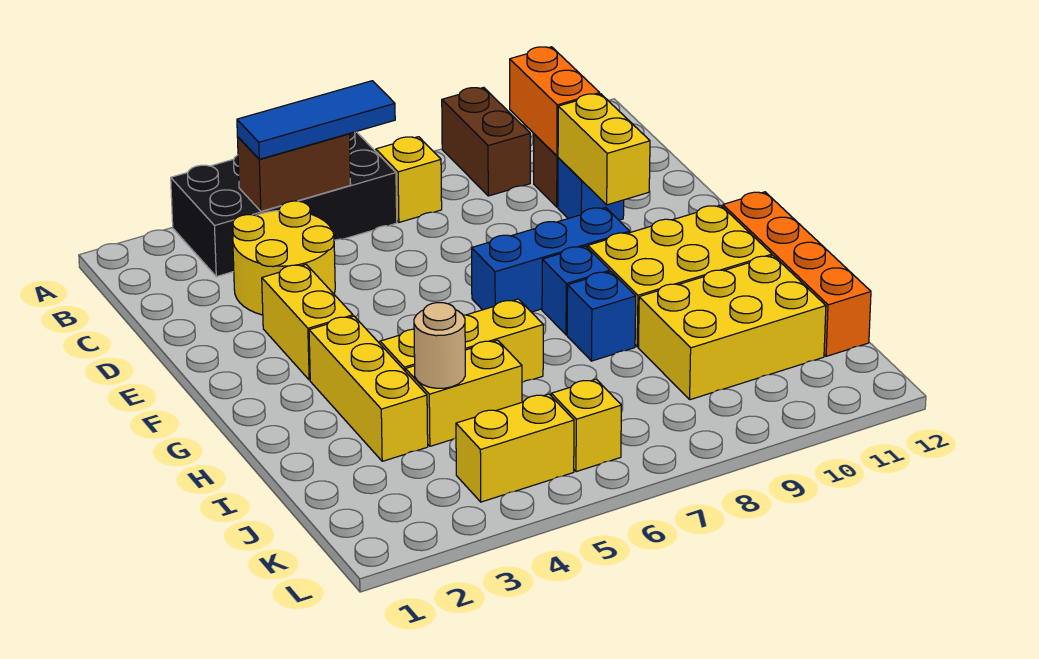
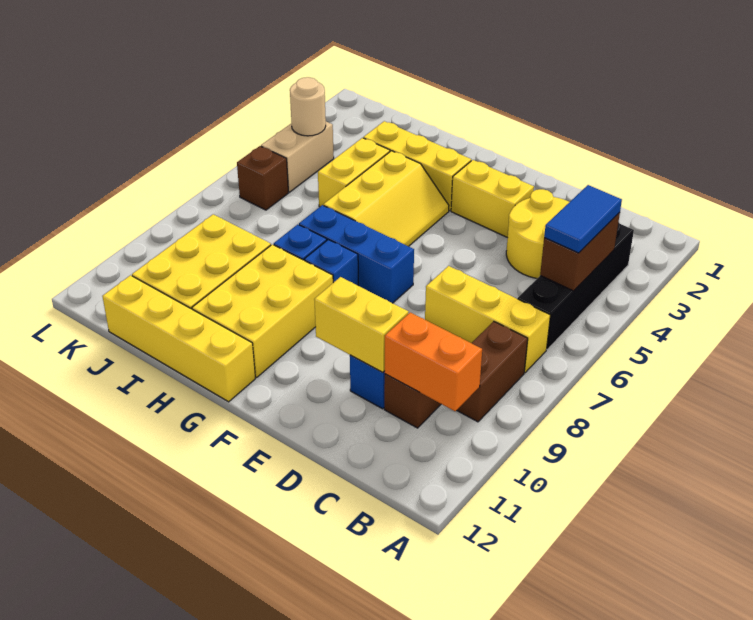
black brick A3:B6 level 1 -> black brick B3:B6 level 1
brown brick A9:B9 level 1 -> brown brick B8:B9 level 1
blue tile B4:B6 level 3 -> blue tile B4:B5 level 3
yellow brick B7 level 1 -> yellow brick B7:D7 level 1
blue brick F7:F9 level 1 -> blue brick F7:H7 level 1
orange brick G12:J12 level 1 -> yellow brick G12:J12 level 1
tan round brick I4 level 2 -> tan round brick K4 level 2
yellow brick K4:K5 level 1 -> tan brick K4:K5 level 1
yellow brick K6 level 1 -> brown brick K6 level 1

